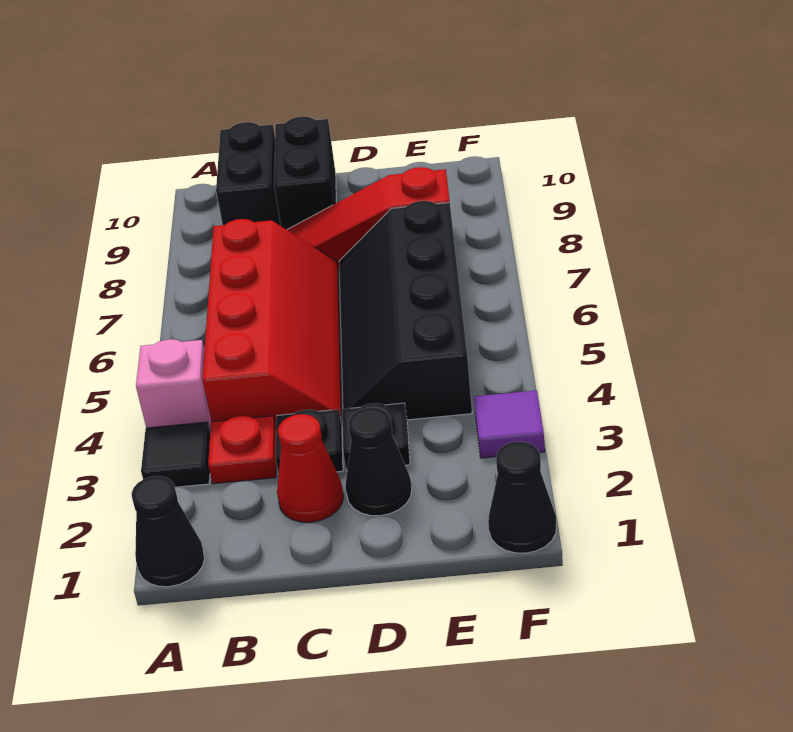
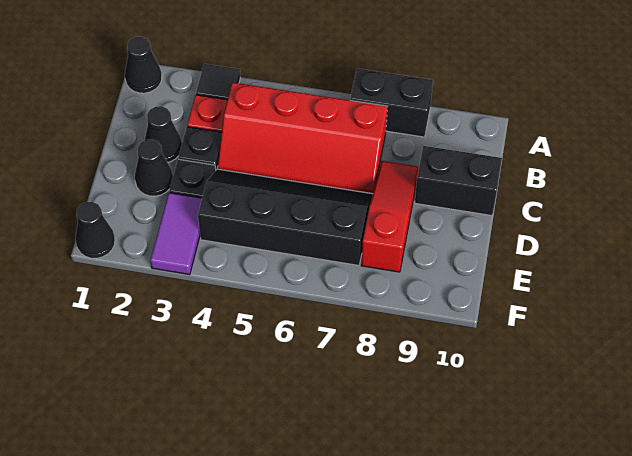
pink brick A4 level 1 -> none
black brick B9:B10 level 1 -> black brick A7:A8 level 1
red cone C2 level 1 -> black cone C2 level 1
purple tile F3 level 1 -> purple tile E3:F3 level 1

